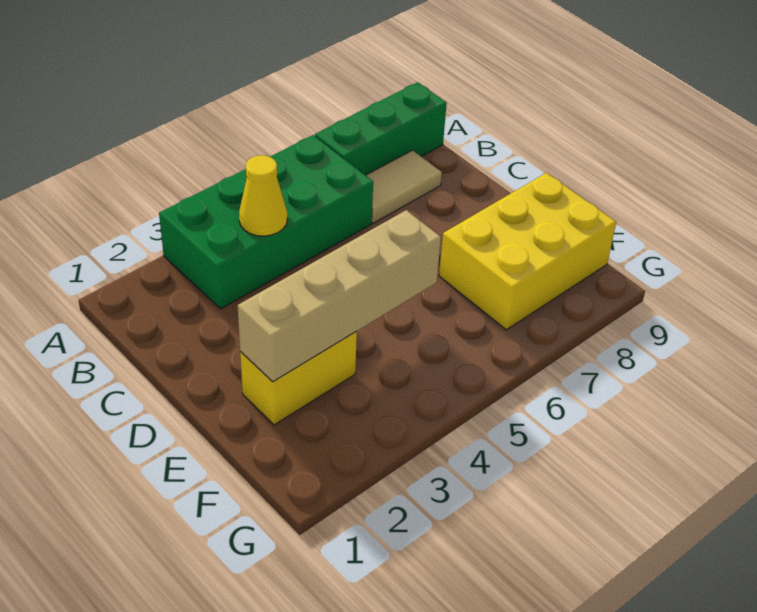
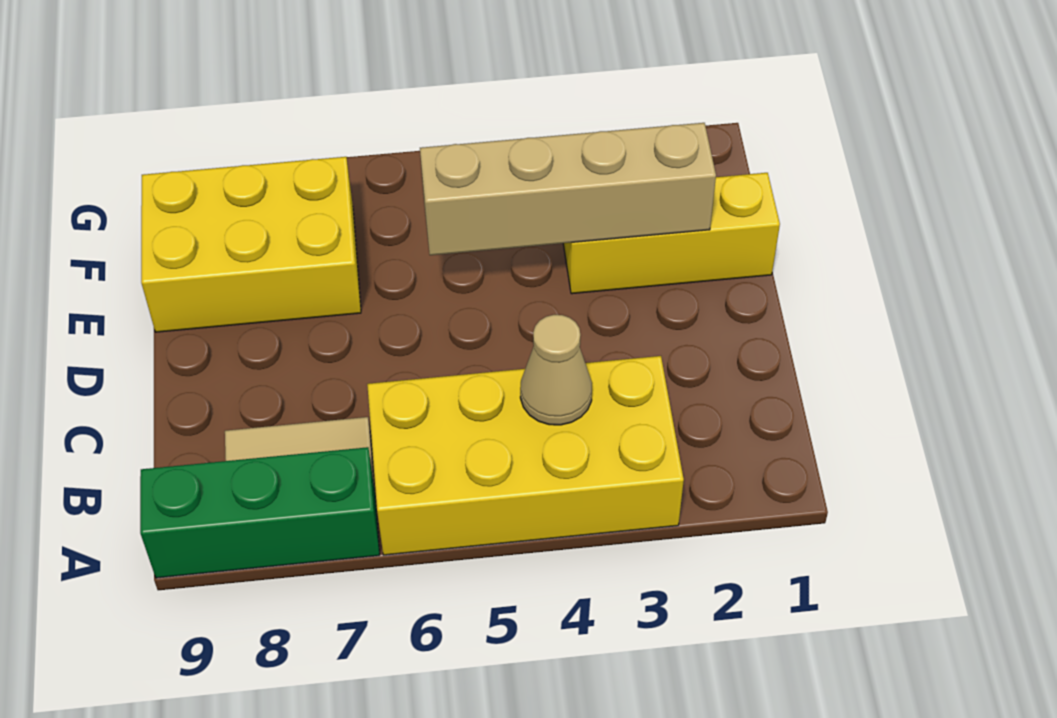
green brick A3:B6 level 1 -> yellow brick A3:B6 level 1
yellow cone B4 level 2 -> tan cone B4 level 2
yellow brick E2:E3 level 1 -> yellow brick E1:E3 level 1

